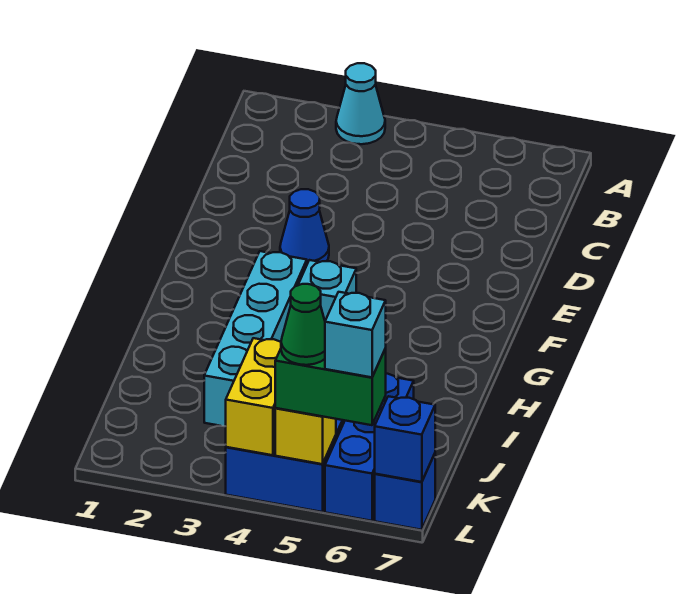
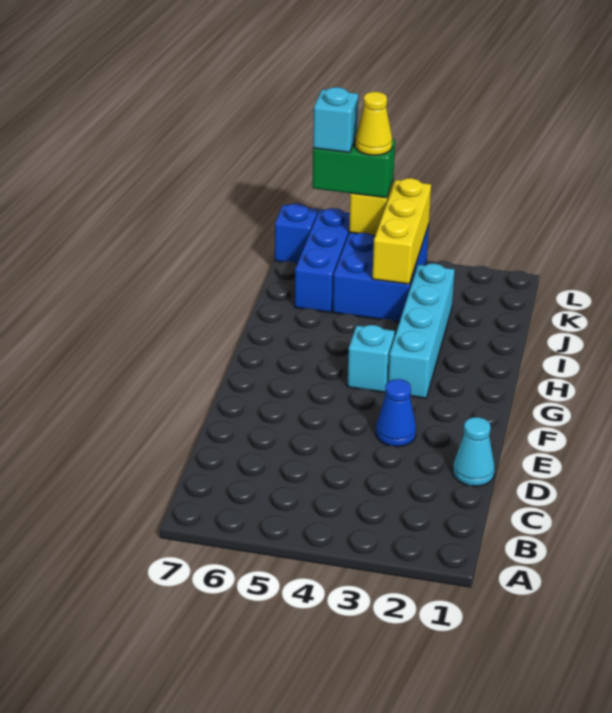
cyan cone A3 level 1 -> cyan cone D1 level 1
yellow brick K4:L4 level 2 -> yellow brick J4:L4 level 2
green cone L5 level 4 -> yellow cone L5 level 4
blue brick L7 level 2 -> none

